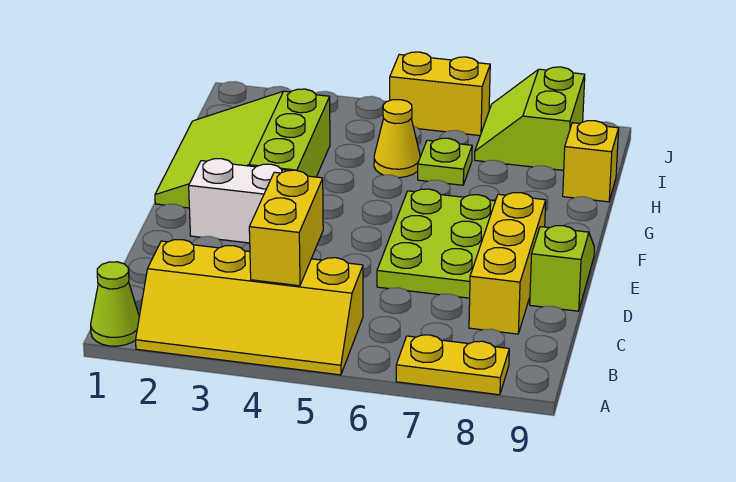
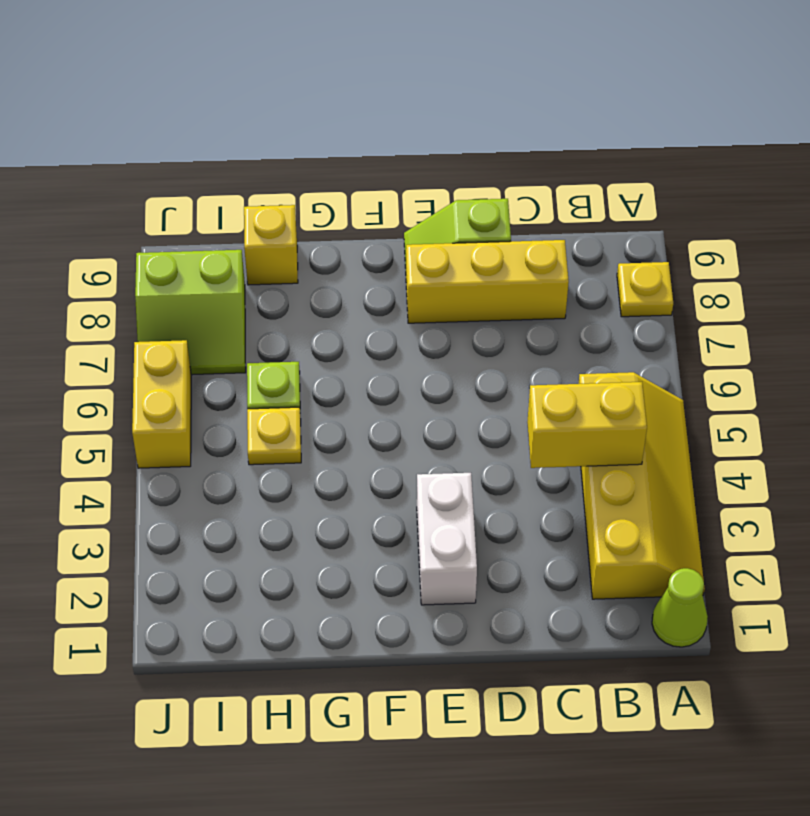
yellow plate A7:A8 level 1 -> yellow plate A8 level 1
lime plate D6:F7 level 1 -> none
lime slope F1:H3 level 1 top 3 -> none
yellow cone H5 level 1 -> yellow plate H5 level 1

